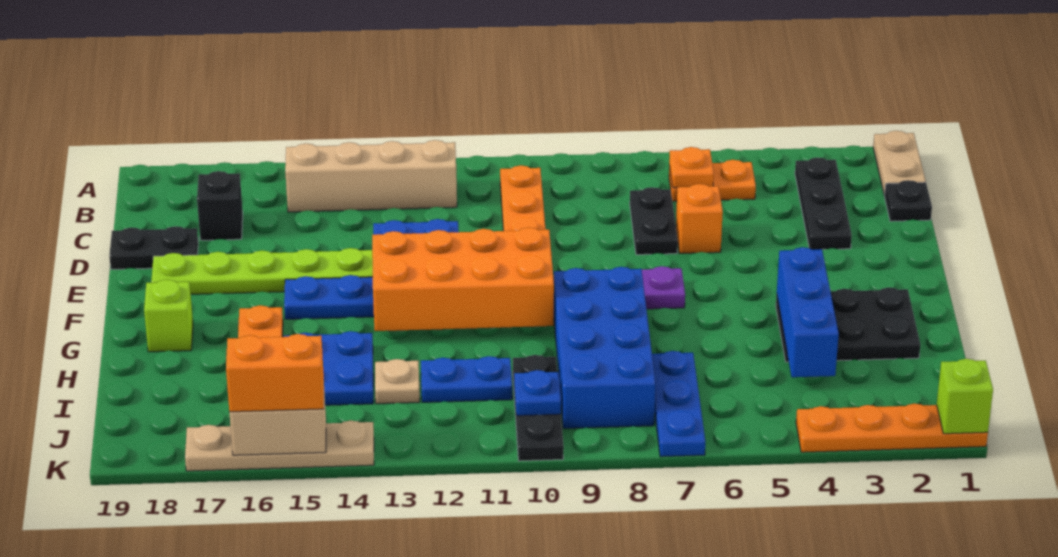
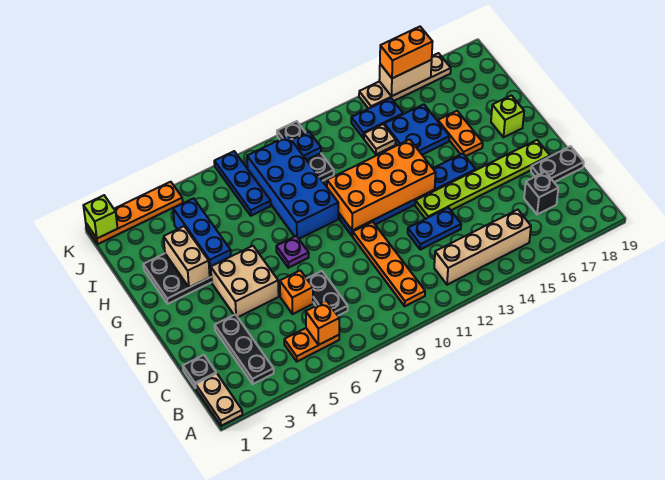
orange plate B6 level 2 -> orange brick B6 level 2
none -> tan brick E4:F5 level 1
none -> tan brick G3:H3 level 2
blue plate I11:I12 level 1 -> blue plate J13:J14 level 1

